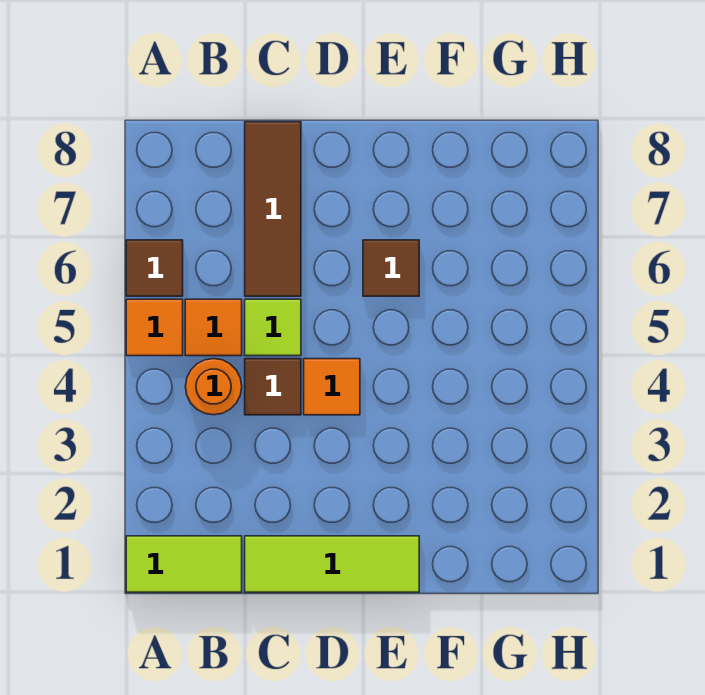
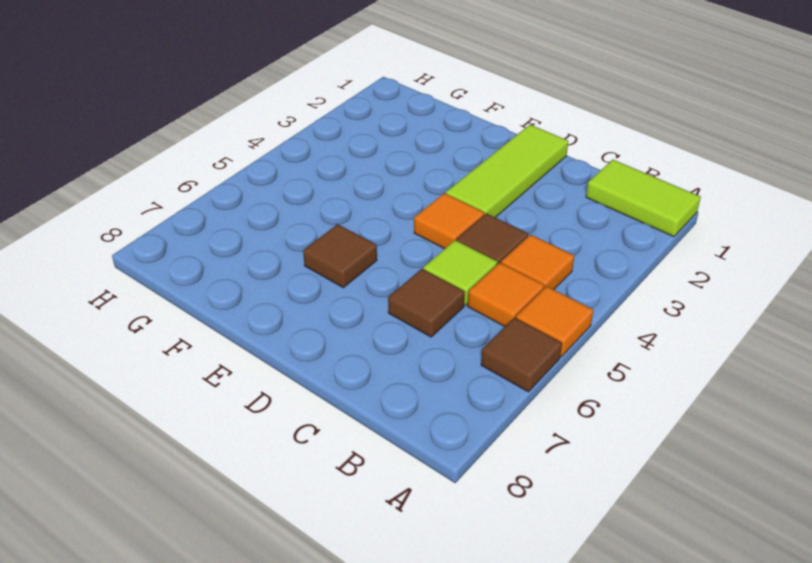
orange round brick B4 level 1 -> orange tile B4 level 1
lime tile C1:E1 level 1 -> lime tile D1:D3 level 1
brown tile C6:C8 level 1 -> brown tile C6 level 1

